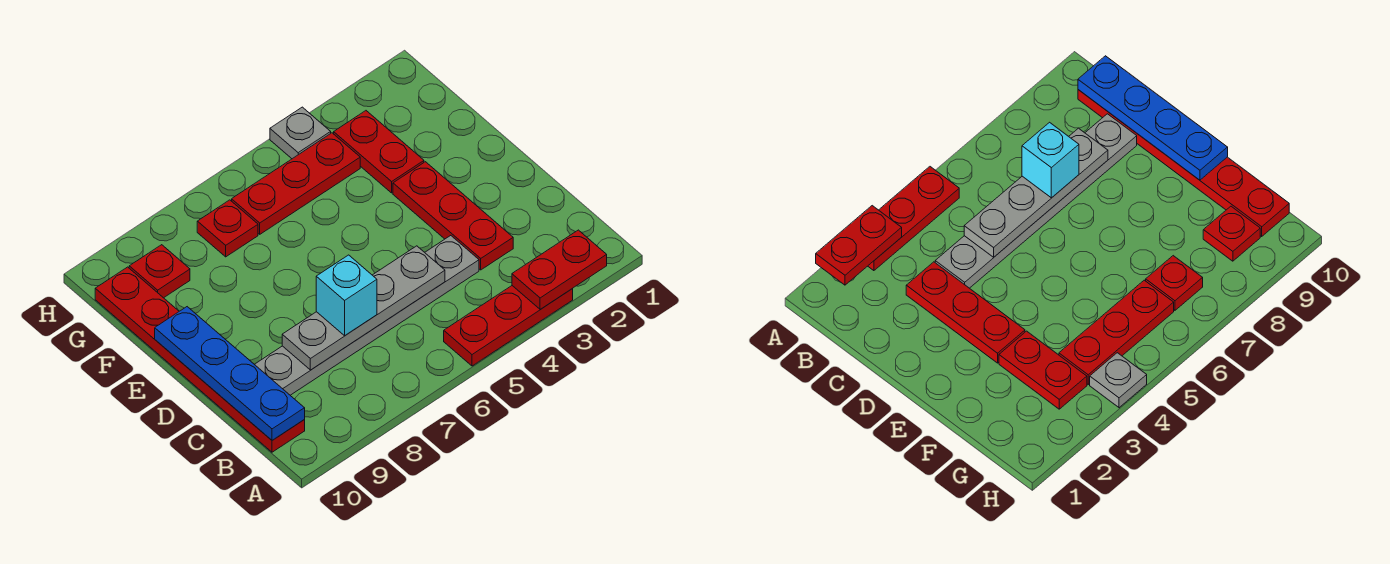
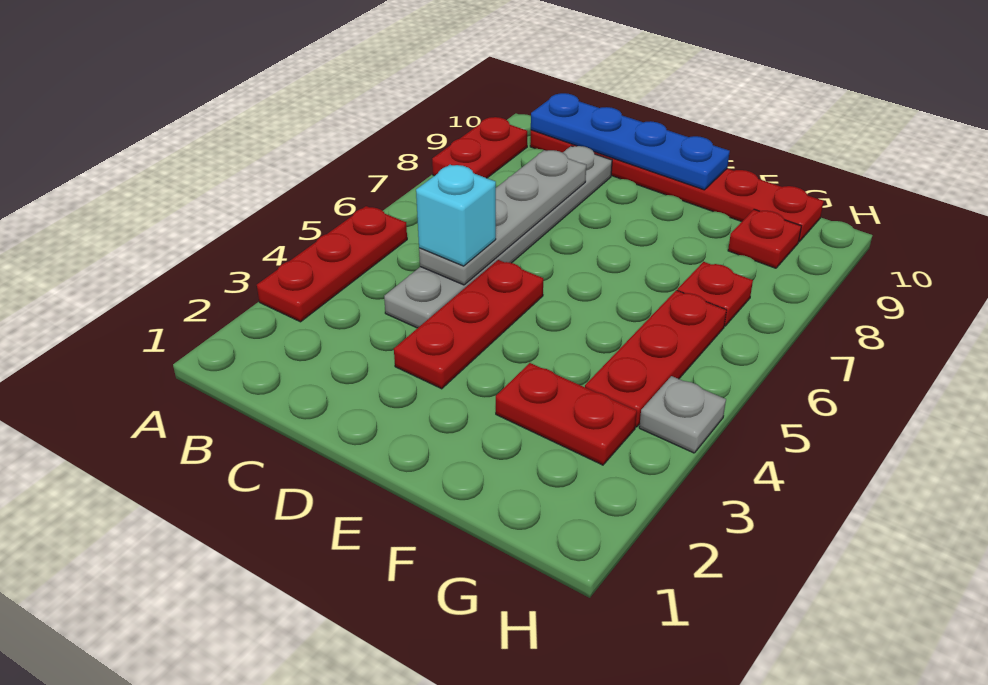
red plate A2:A3 level 2 -> red plate A8:A9 level 1
red plate C3:E3 level 1 -> red plate D3:D5 level 1
cyan brick C7 level 3 -> cyan brick C5 level 3

